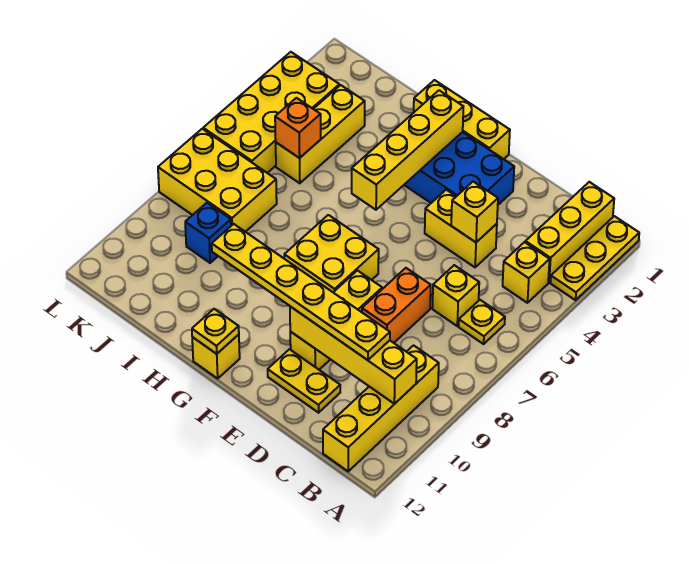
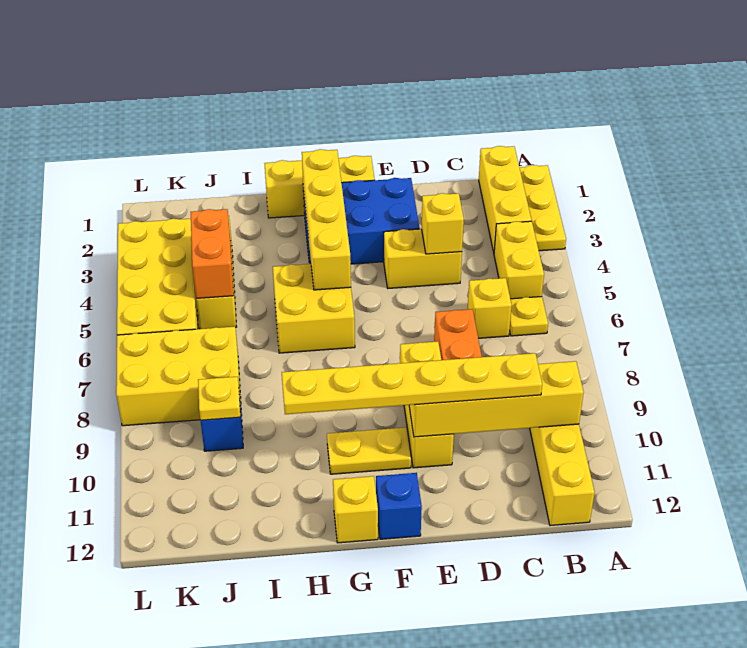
yellow brick B4 level 1 -> yellow brick B4:B5 level 1
yellow plate D11:E11 level 1 -> yellow plate F10:G10 level 1
yellow brick F7:G8 level 1 -> yellow brick G5:H6 level 1
none -> blue brick F12 level 1
yellow plate G12 level 2 -> yellow plate J9 level 2
orange brick J5 level 2 -> orange brick J4:J5 level 2

